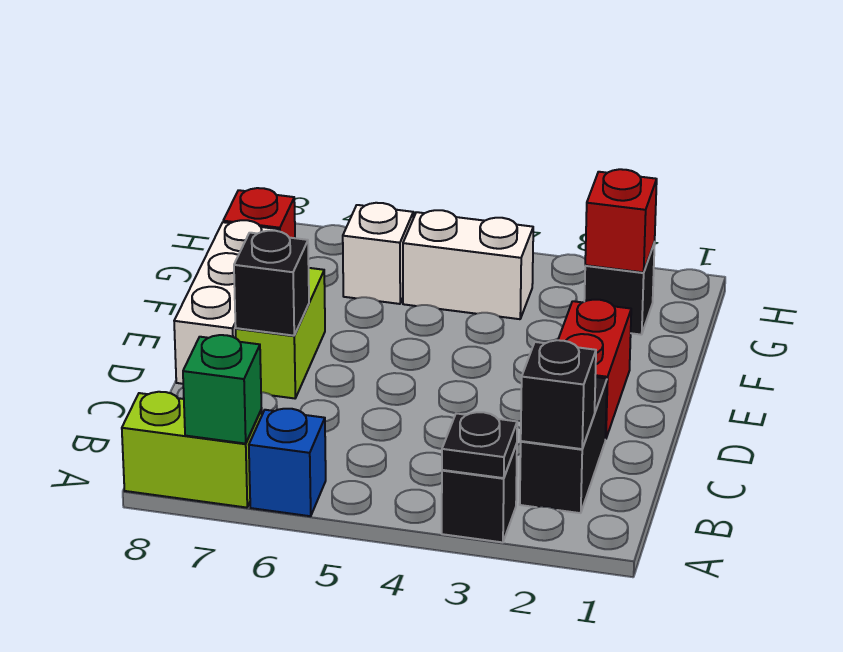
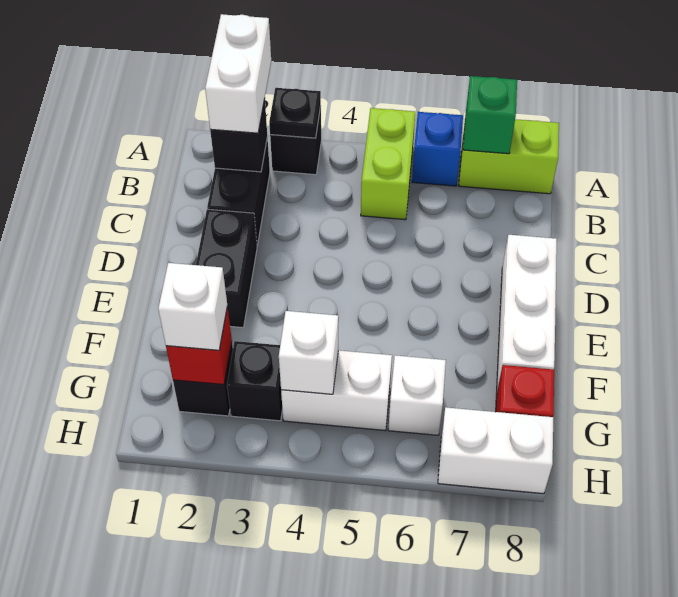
none -> white brick A2:B2 level 3
red brick D2:E2 level 1 -> black brick D2:E2 level 1
lime brick D7:E7 level 1 -> lime brick A5:B5 level 1
black brick D7 level 2 -> black brick G3 level 1
none -> white brick G2 level 3
none -> white brick G4 level 2
none -> white brick H7:H8 level 1

